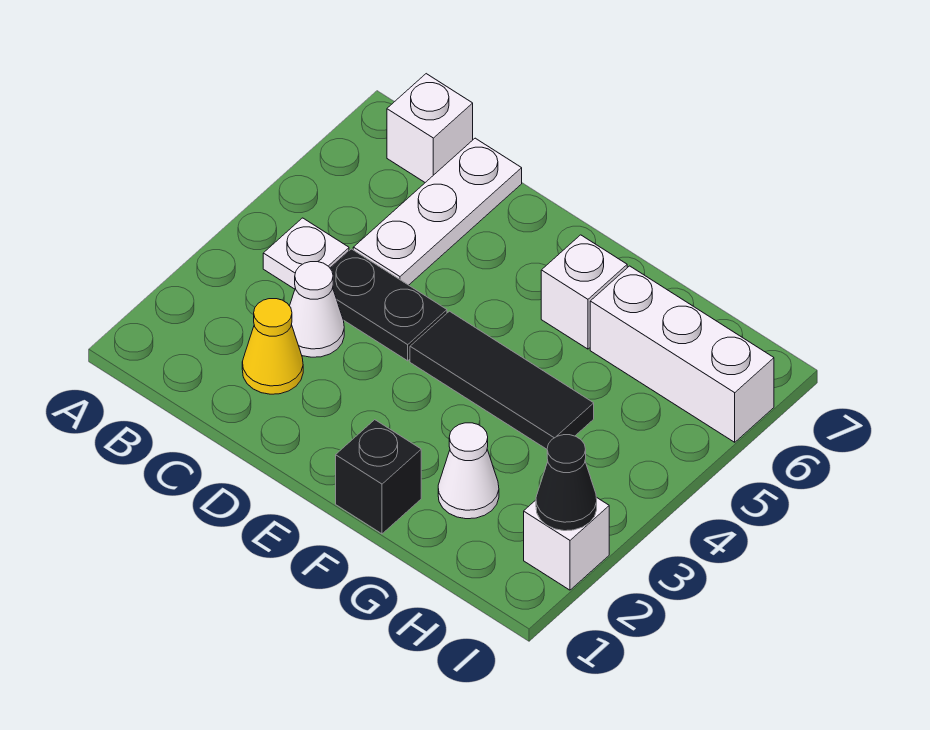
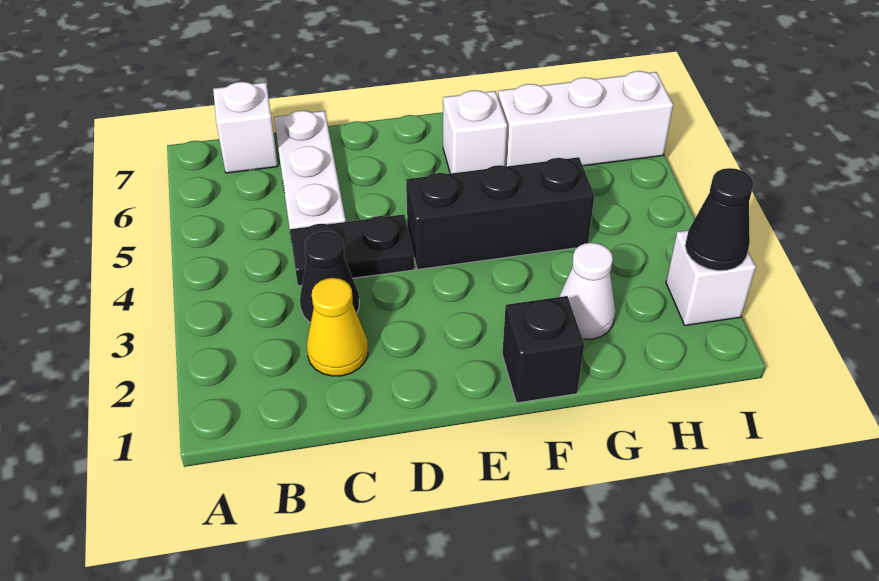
white plate B4 level 1 -> none
white cone C3 level 1 -> black cone C3 level 1
black tile E4:G4 level 1 -> black brick E4:G4 level 1

